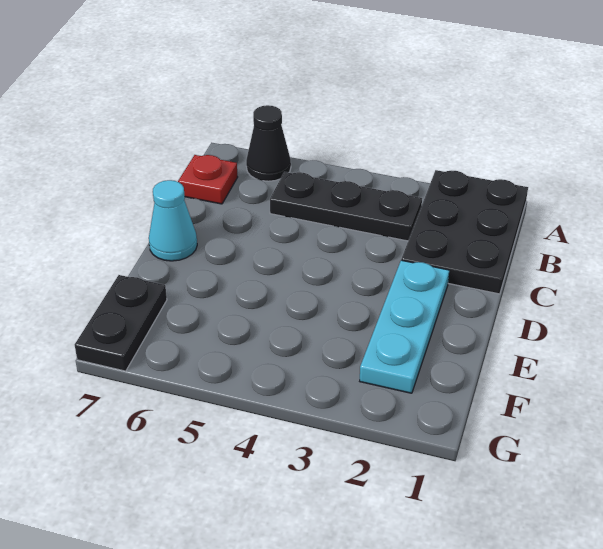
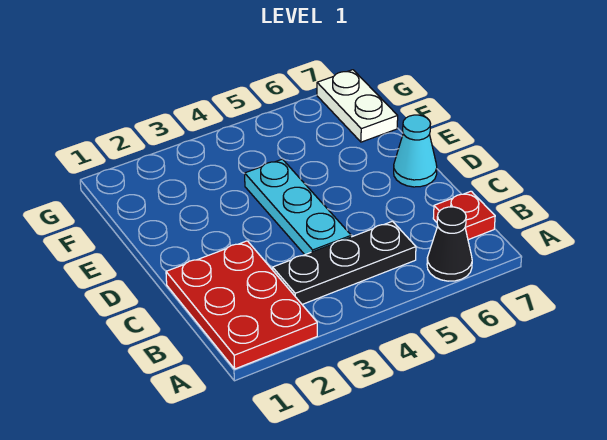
black plate A1:C2 level 1 -> red plate A1:C2 level 1
cyan plate D2:F2 level 1 -> cyan plate C4:E4 level 1
black plate F7:G7 level 1 -> white plate F7:G7 level 1

